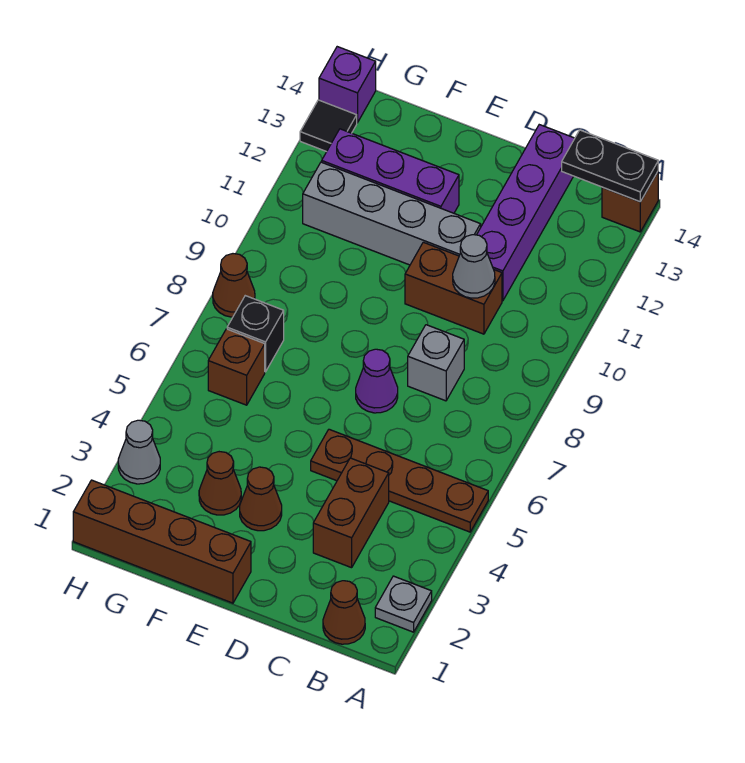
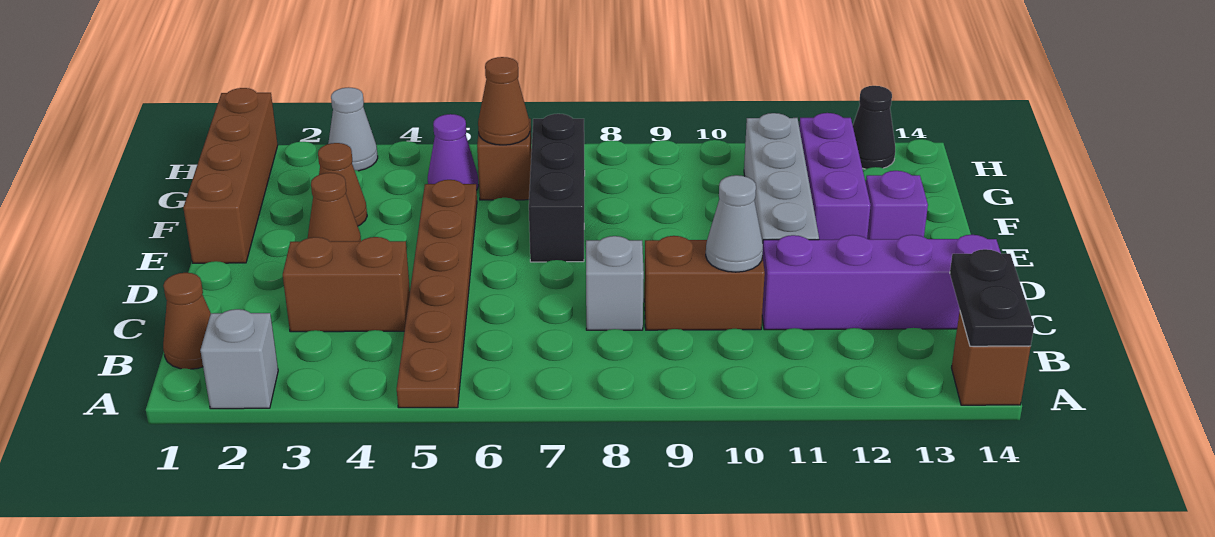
grey plate A2 level 1 -> grey brick A2 level 1
brown plate A5:D5 level 1 -> brown plate A5:F5 level 1
brown brick C10:D10 level 1 -> brown brick C9:C10 level 1
purple cone D7 level 1 -> purple cone G5 level 1
black brick G7 level 1 -> black brick E7:G7 level 1
brown cone H8 level 1 -> brown cone G6 level 2
black tile H13 level 1 -> black cone H13 level 1
purple brick H14 level 1 -> purple brick E13 level 1

